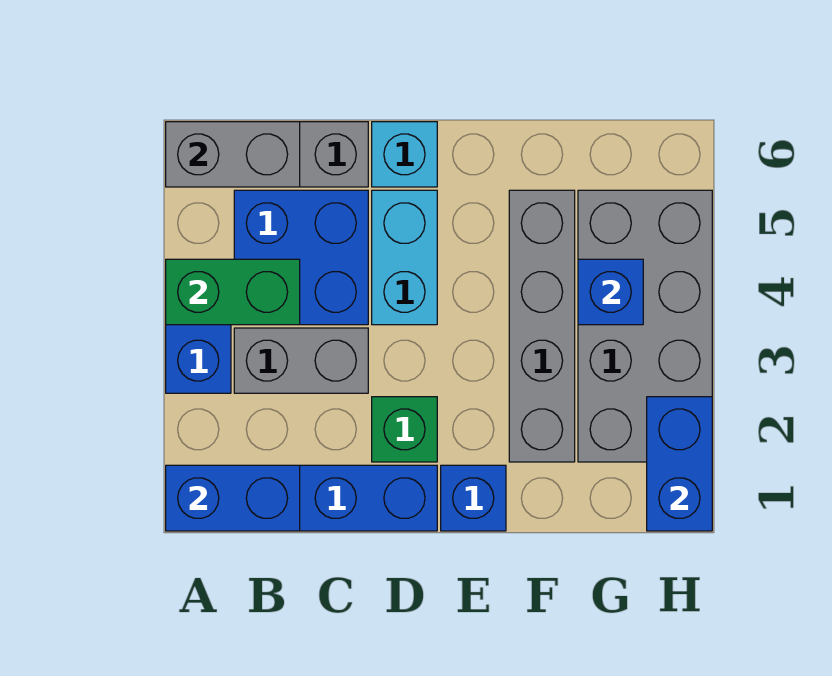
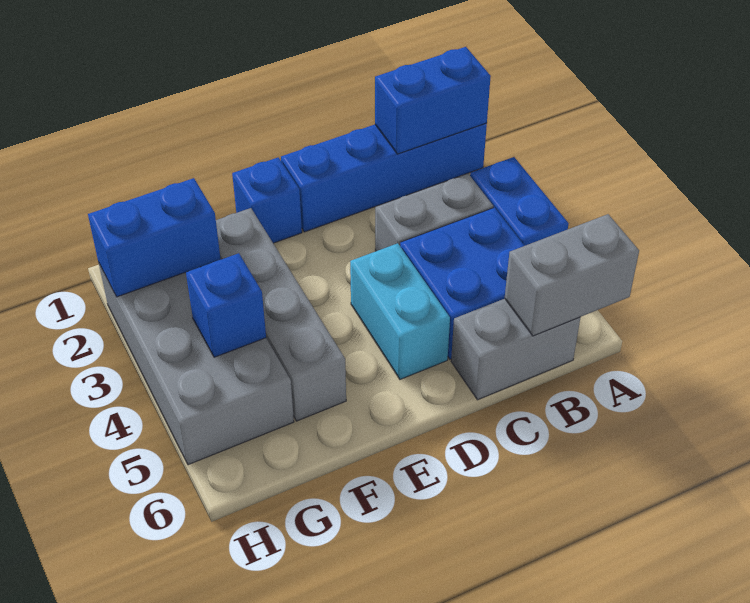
green brick A4:B4 level 2 -> none
green brick D2 level 1 -> none
cyan brick D6 level 1 -> none
blue brick H1:H2 level 2 -> blue brick G2:H2 level 2

